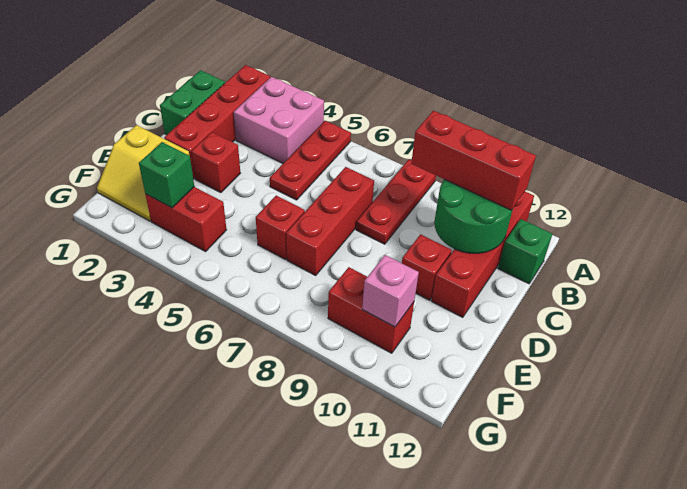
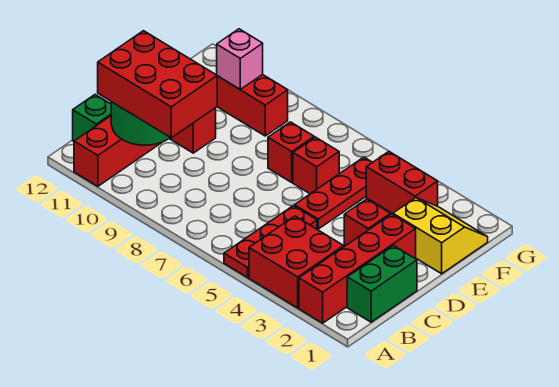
pink brick A3:B4 level 1 -> red brick A3:B4 level 1
red plate A8:C8 level 1 -> red plate D5:F5 level 1
red brick B9:B11 level 3 -> red brick B9:C11 level 3
red brick C7:E7 level 1 -> red brick E7 level 1
green brick F3 level 2 -> none

